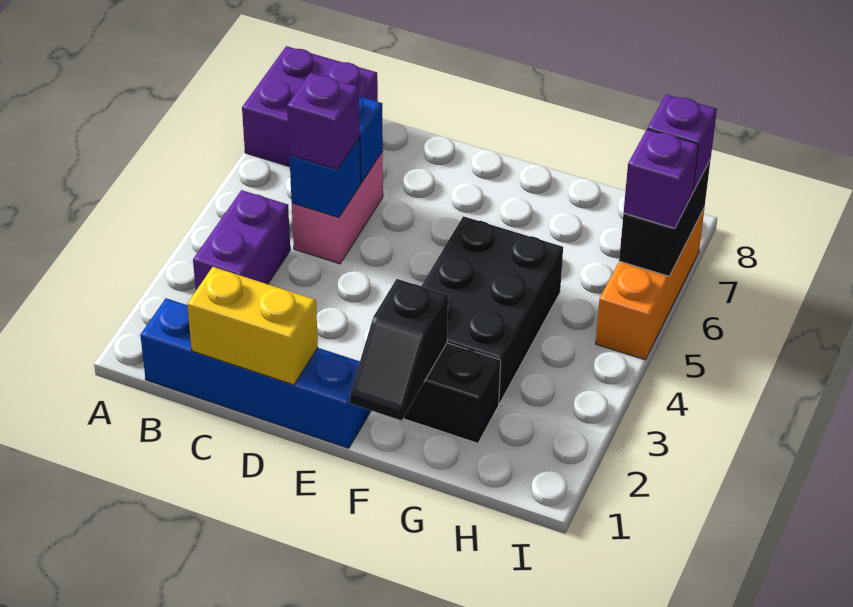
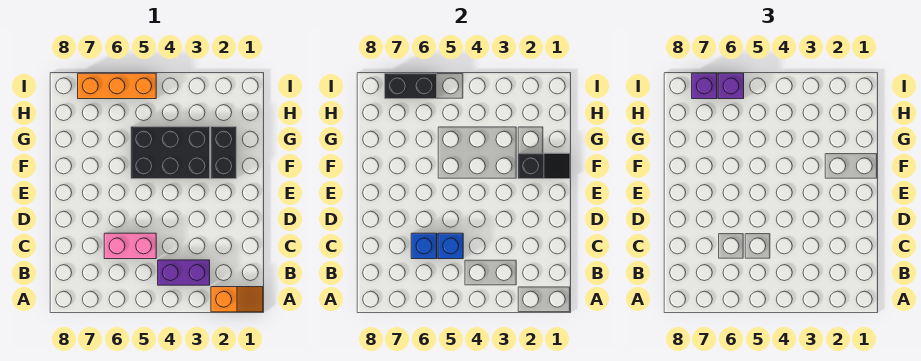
none -> orange slope A1:A2 level 1 top 2
purple brick A7:B8 level 1 -> none
blue brick B1:E1 level 1 -> none
yellow brick C1:D1 level 2 -> none
purple brick C5 level 3 -> none

